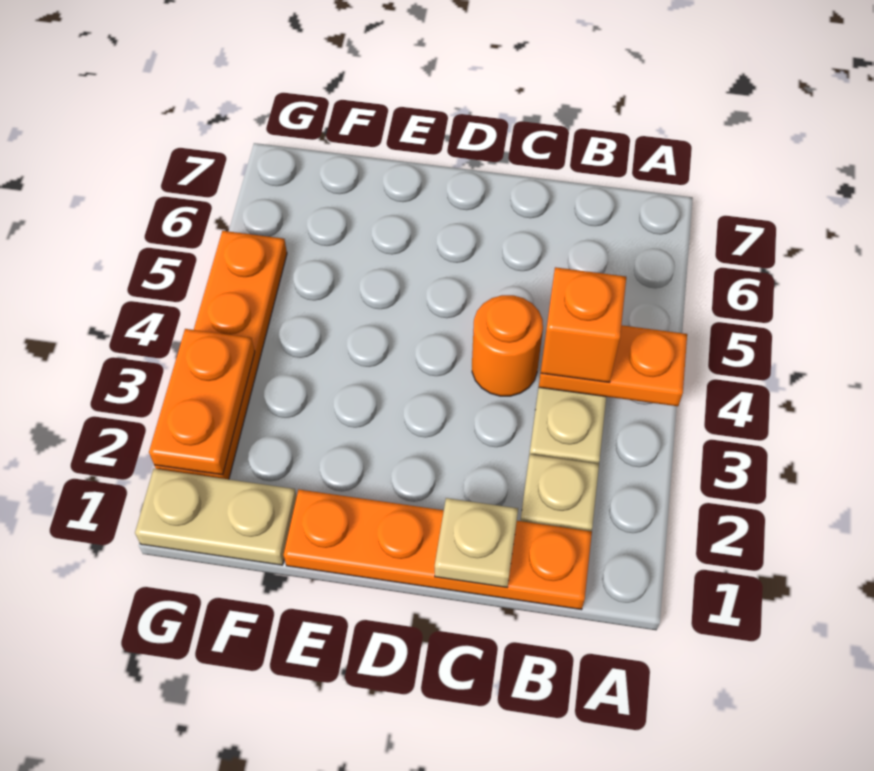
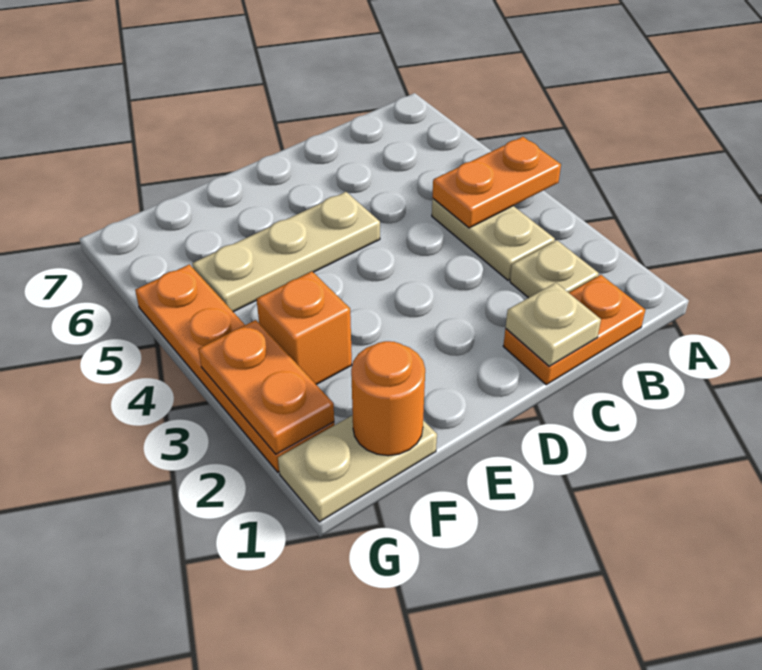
orange plate B1:E1 level 1 -> orange plate B1:C1 level 1
orange brick B4 level 3 -> orange brick F3 level 1
orange round brick C4 level 1 -> orange round brick F1 level 2
none -> tan plate D5:F5 level 1

